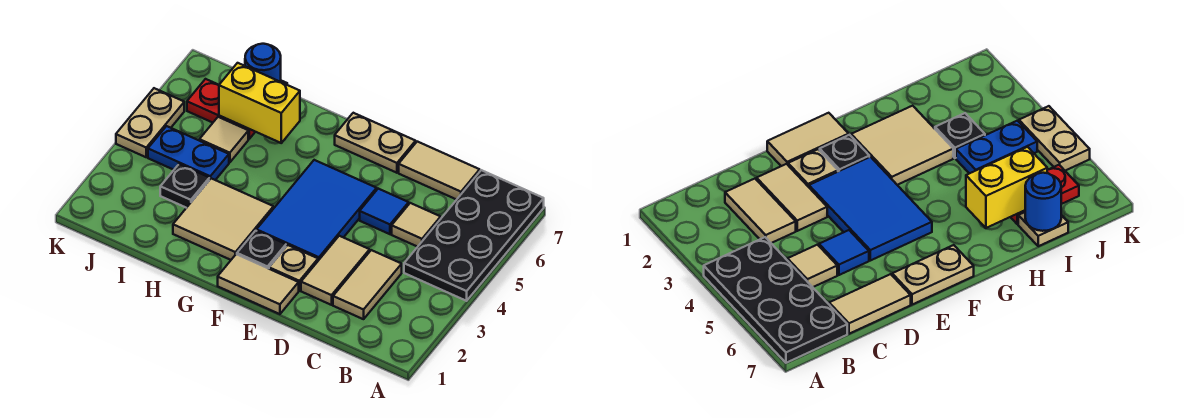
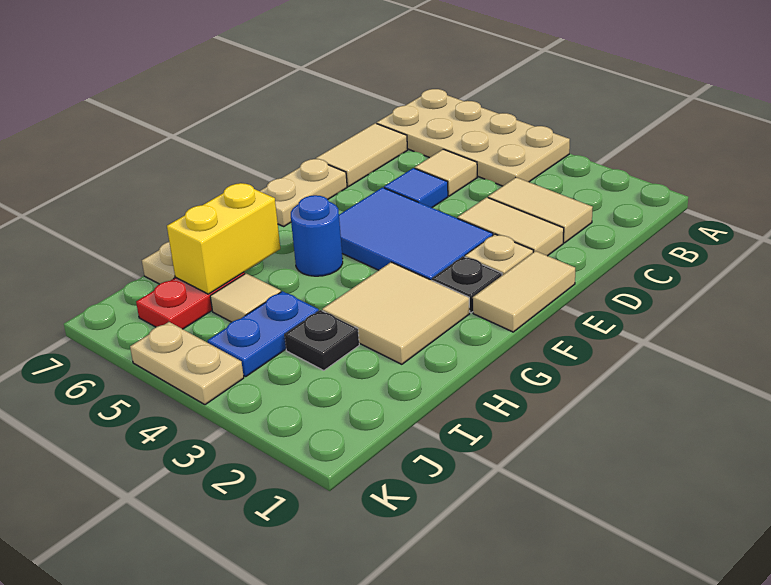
black plate A4:B7 level 1 -> tan plate A4:B7 level 1
blue round brick I7 level 2 -> blue round brick G5 level 1

